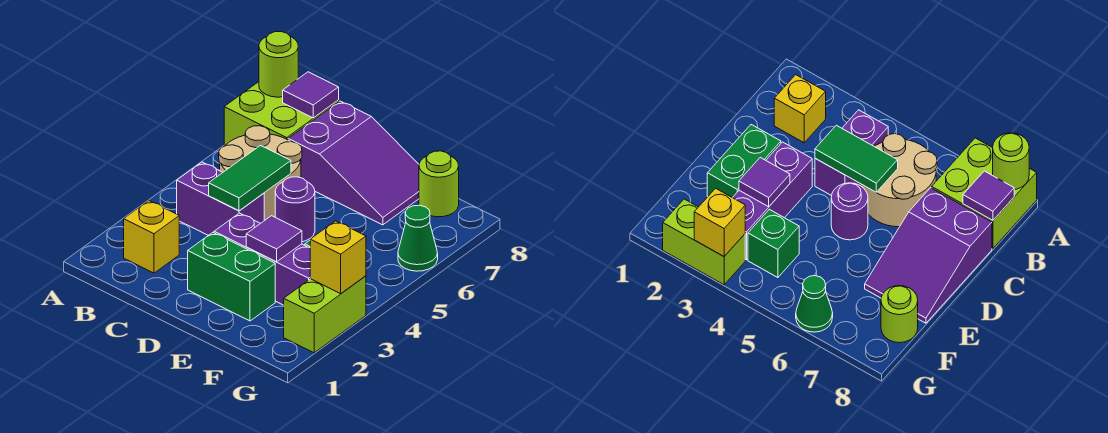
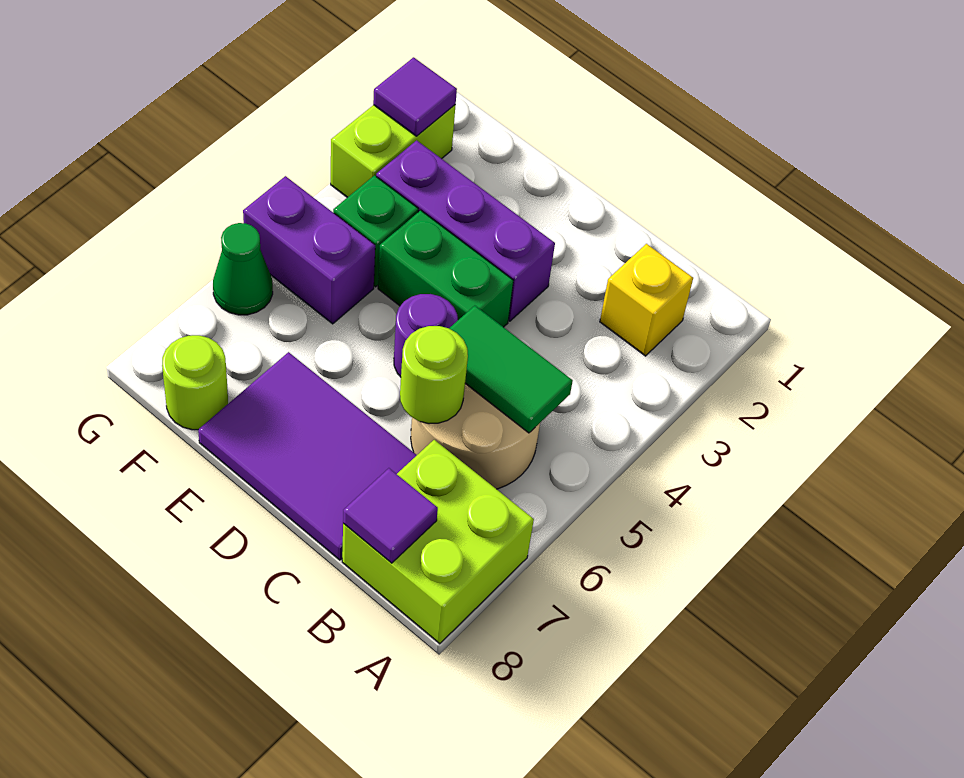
lime round brick A8 level 2 -> lime round brick C6 level 2
purple brick B4:C4 level 1 -> purple brick F5:G5 level 1
green tile C4:C5 level 2 -> green tile B5:C5 level 2
purple slope C7:E8 level 1 top C -> purple tile C7:E8 level 1
green brick D2:E2 level 1 -> green brick D4:E4 level 1
purple tile E3 level 2 -> purple tile G2 level 2
yellow brick G3 level 2 -> none

